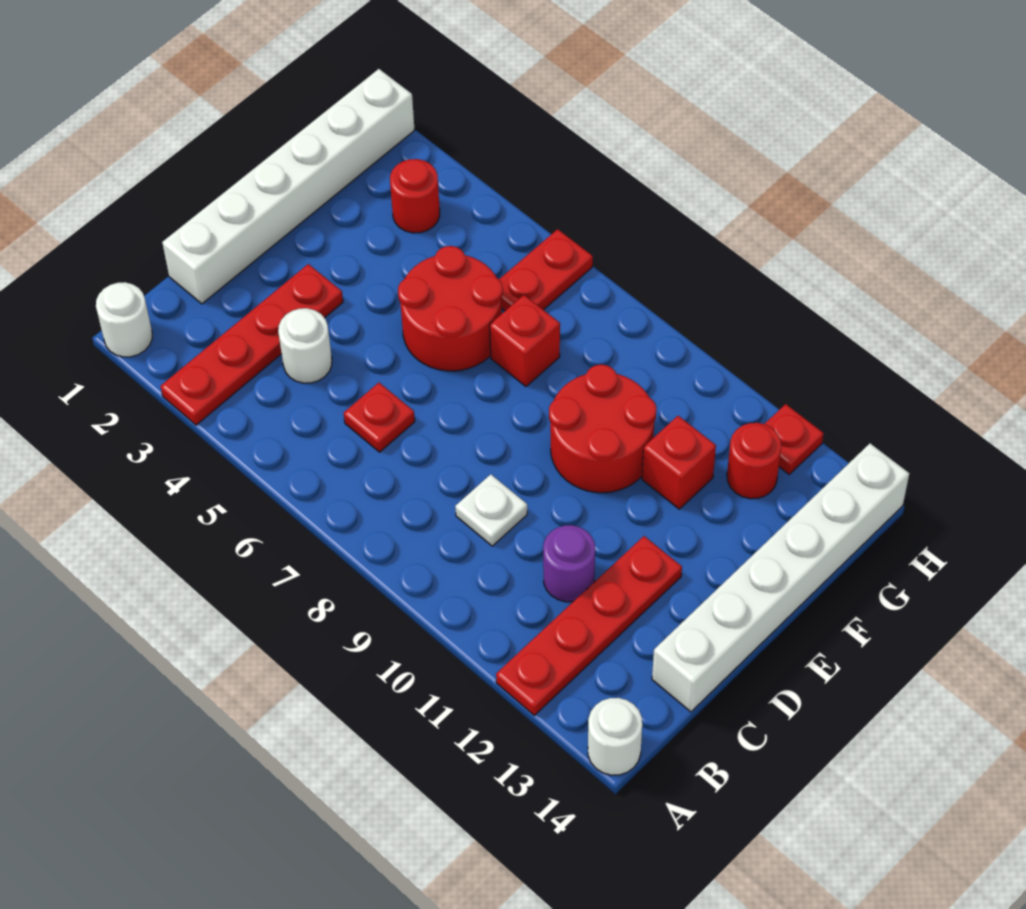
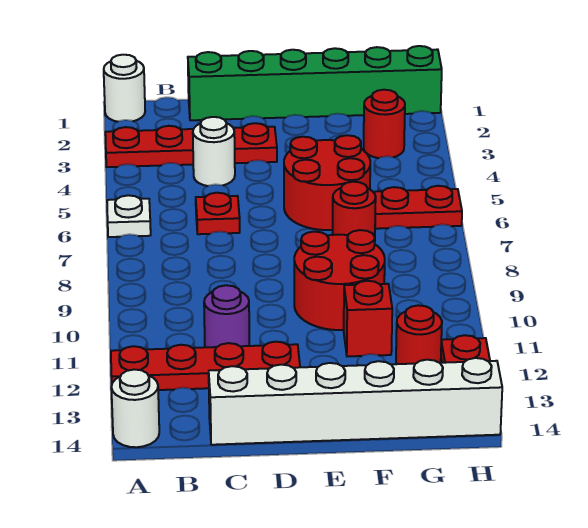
white brick C1:H1 level 1 -> green brick C1:H1 level 1
white plate C9 level 1 -> white plate A6 level 1
red brick F7 level 1 -> red round brick F7 level 1

